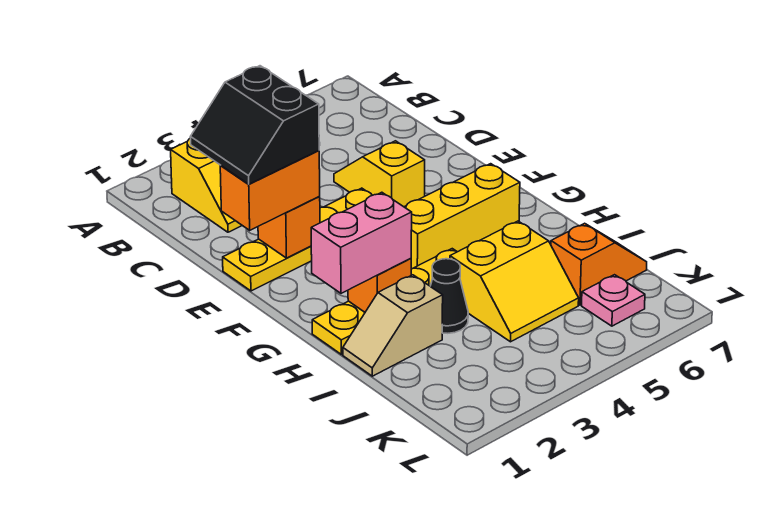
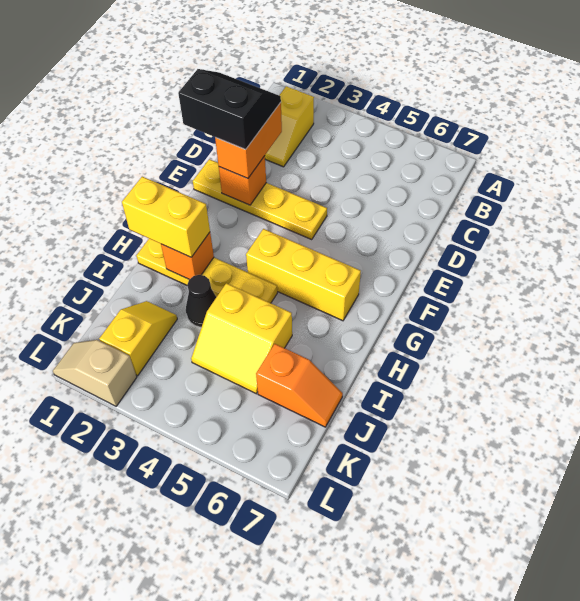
black slope D1:E2 level 4 top 2 -> black slope D1:E2 level 4 top E
yellow slope D5:E5 level 1 top E -> yellow slope J2:K2 level 1 top K
orange brick E1:E2 level 3 -> orange brick D2:E2 level 3
pink brick H1:H2 level 3 -> yellow brick H1:H2 level 3
tan slope I1:I2 level 1 top 2 -> tan slope L1:L2 level 1 top 2
pink plate K6 level 1 -> none

